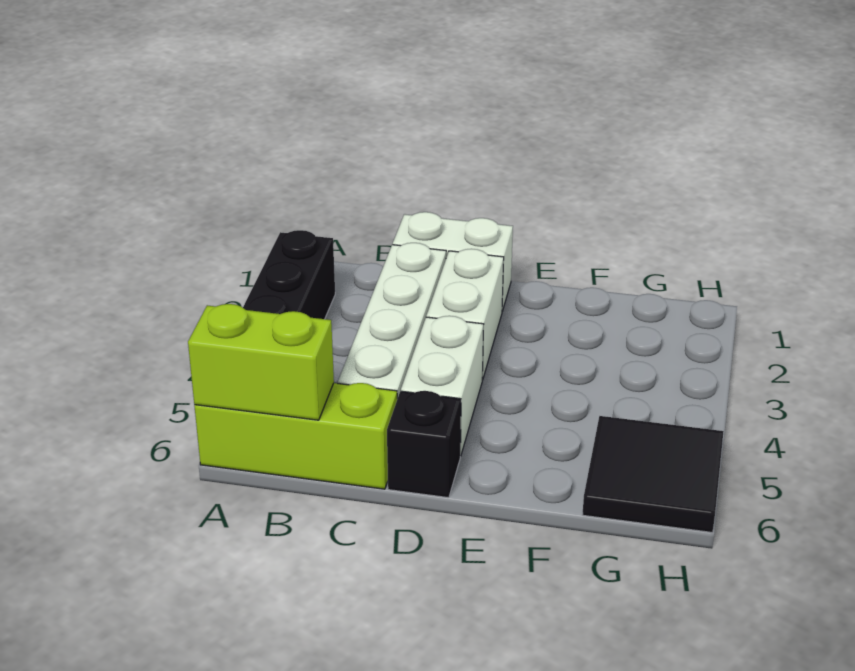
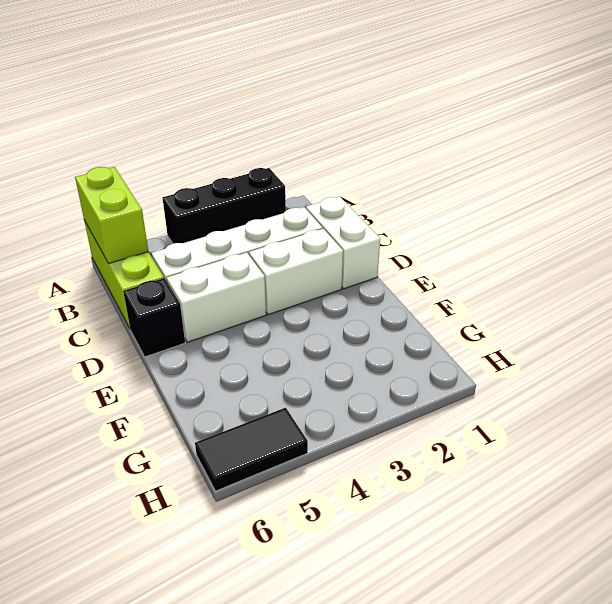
black tile G5:H6 level 1 -> black tile H5:H6 level 1

